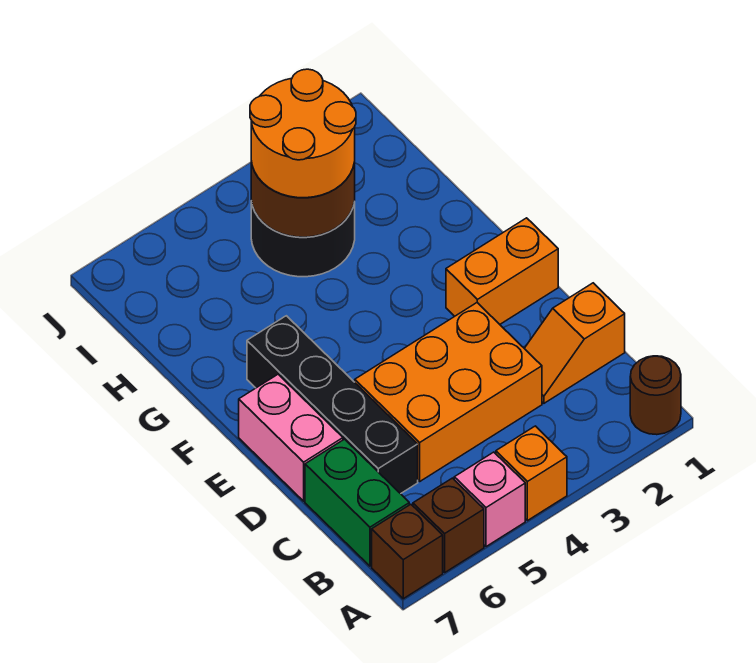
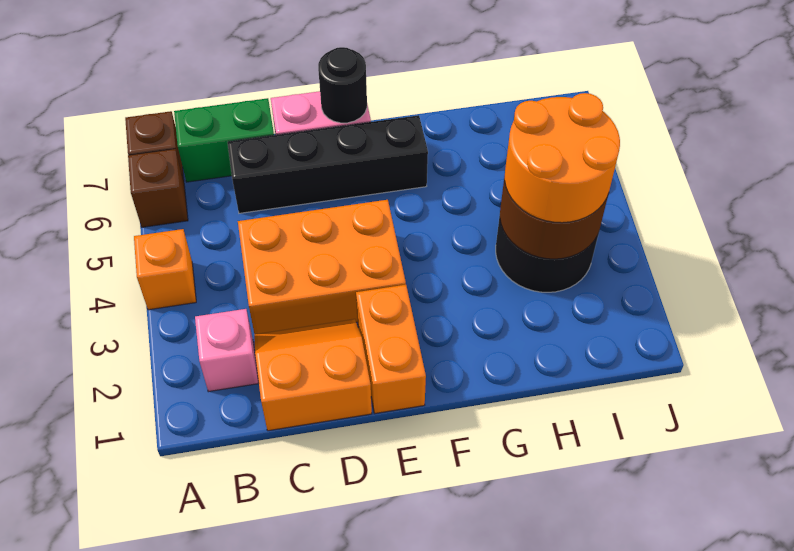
brown round brick A1 level 1 -> none
pink brick A5 level 1 -> pink brick B2 level 1
orange slope C1:C2 level 1 top 1 -> orange slope C1:D2 level 1 top 1
orange brick C3:D5 level 1 -> orange brick C3:E4 level 1
none -> black round brick E7 level 2

